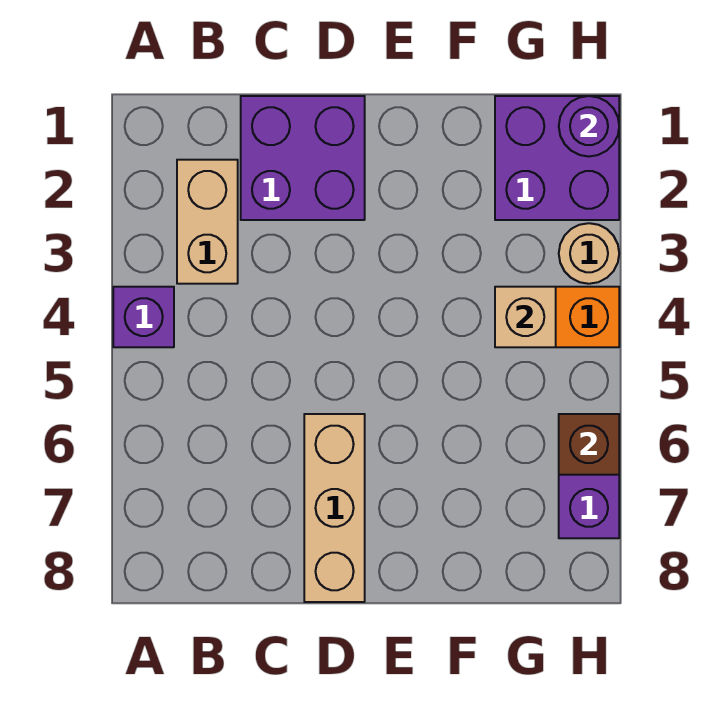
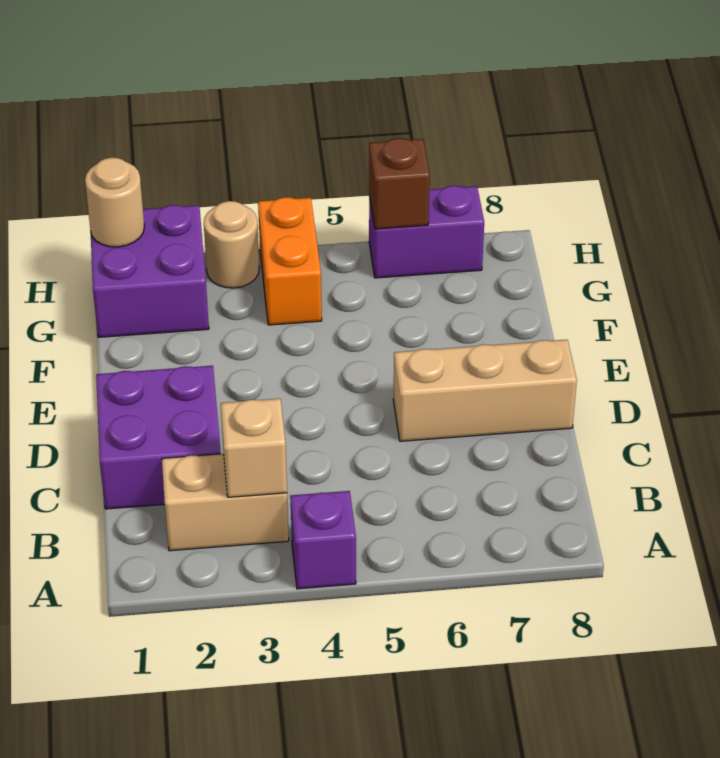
tan brick G4 level 2 -> tan brick B3 level 2
purple round brick H1 level 2 -> tan round brick H1 level 2

